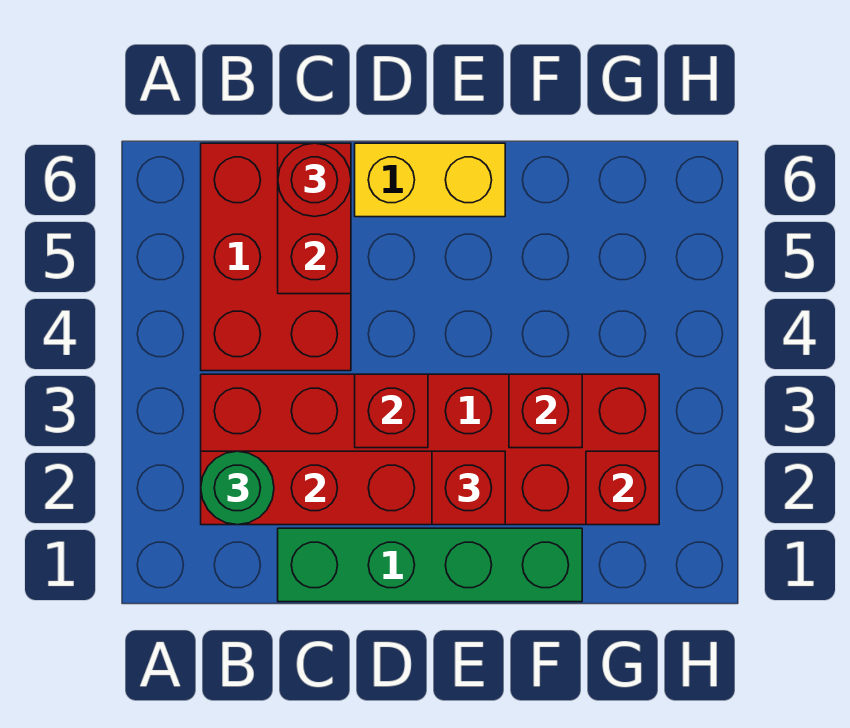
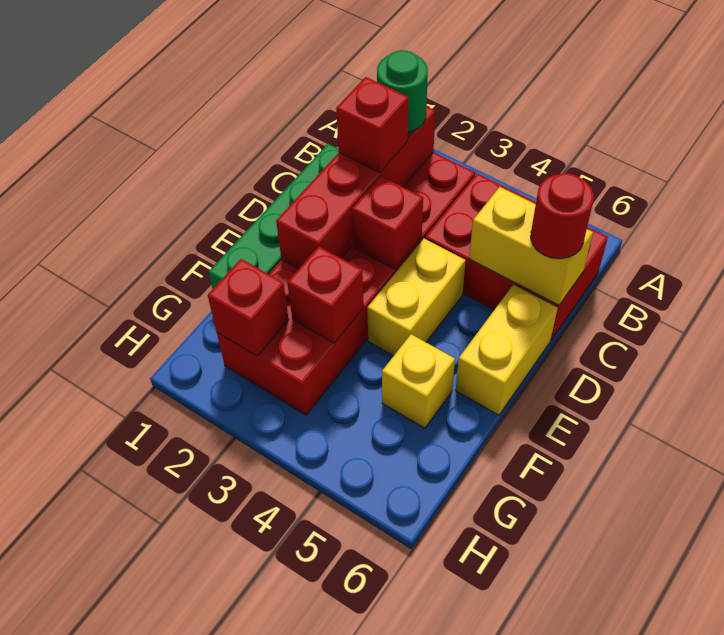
red brick C5:C6 level 2 -> yellow brick C5:C6 level 2
none -> yellow brick D4:E4 level 1
red brick E2 level 3 -> red brick C2 level 3
none -> yellow brick F5 level 1

